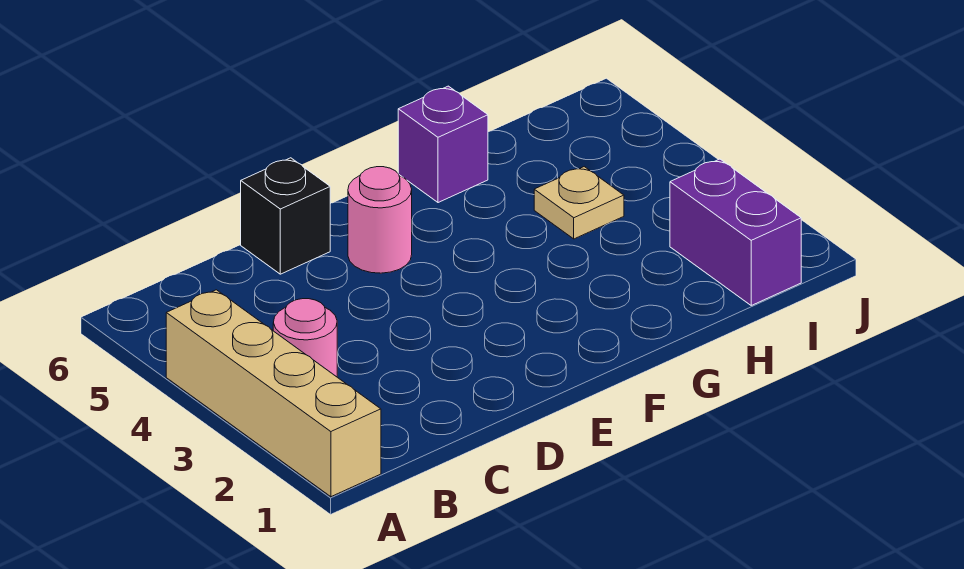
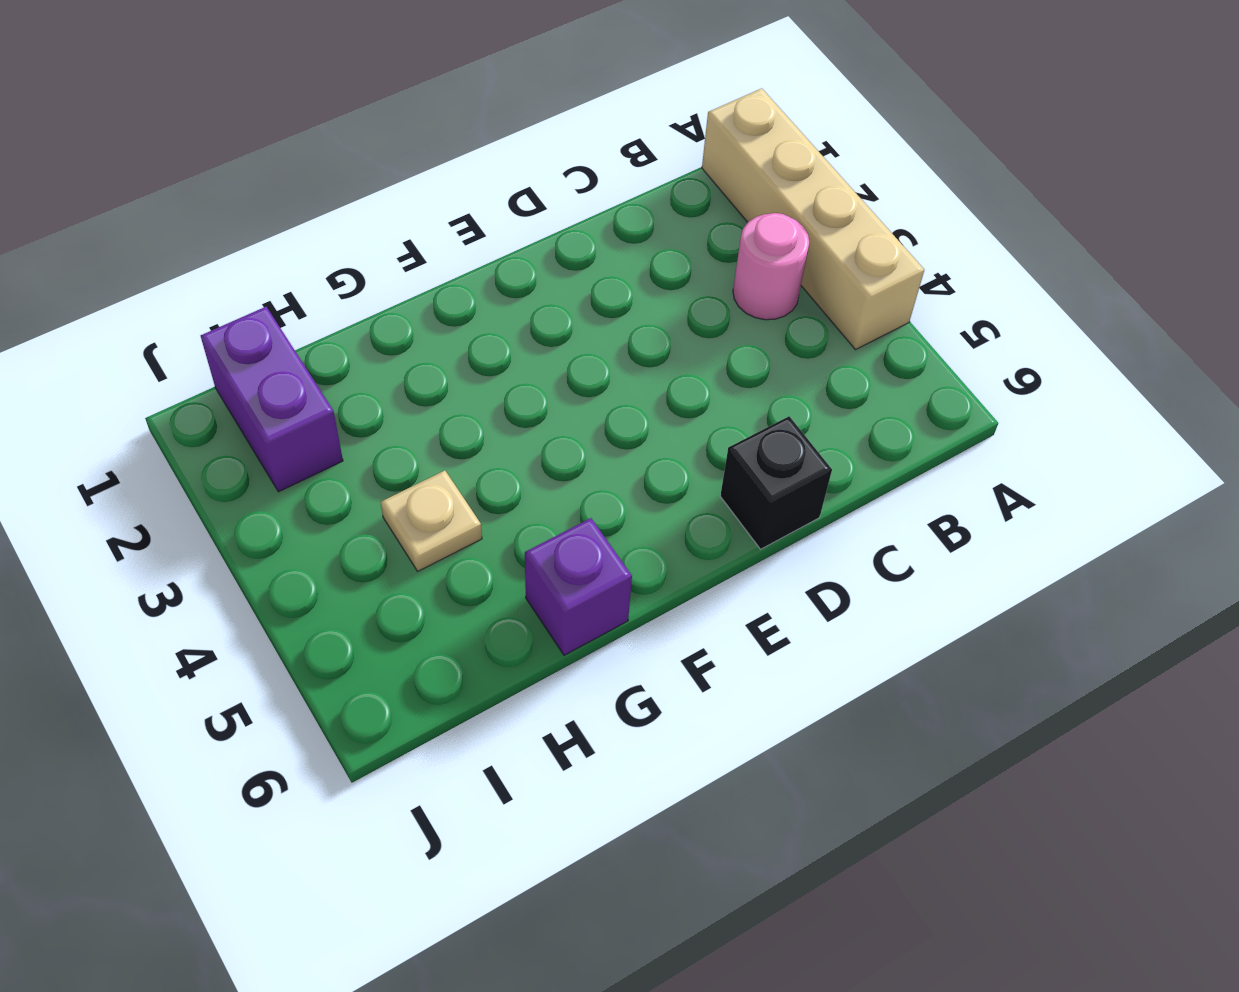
pink round brick E5 level 1 -> none

